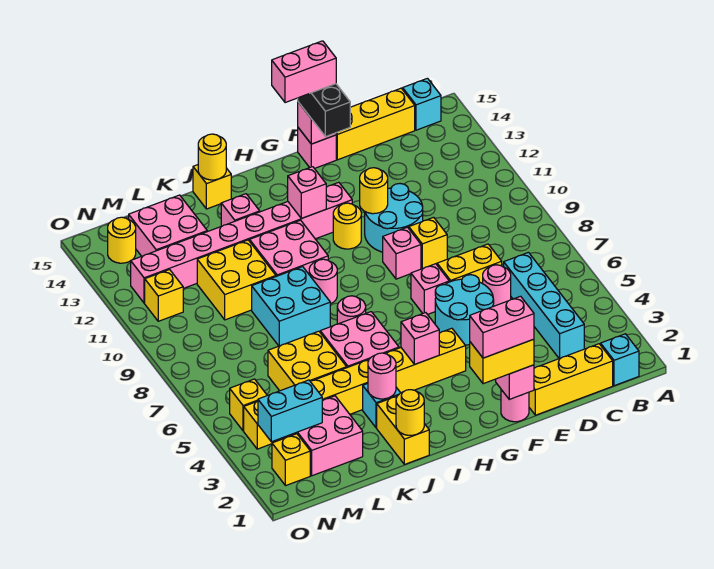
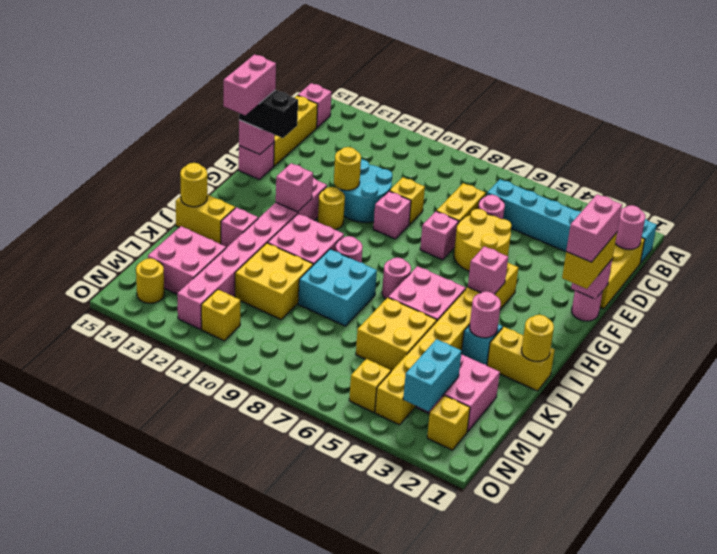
cyan brick B15 level 1 -> pink brick B15 level 1
none -> pink round brick C1 level 2
cyan round brick E5:F6 level 1 -> yellow round brick E5:F6 level 1
yellow brick J15 level 1 -> yellow brick J14:J15 level 1

